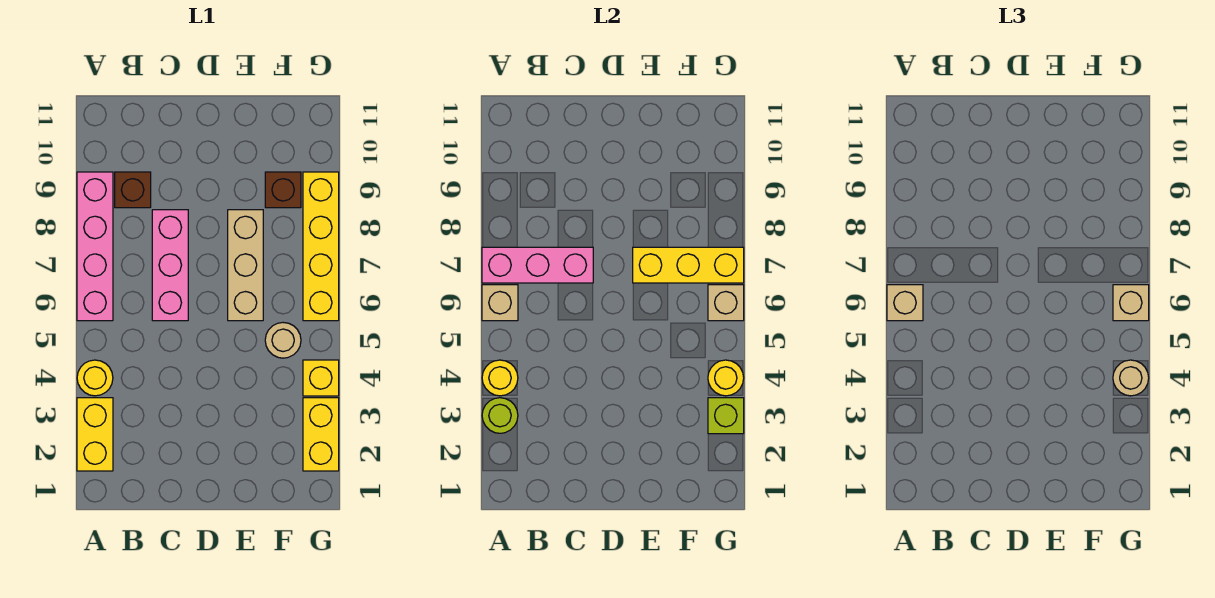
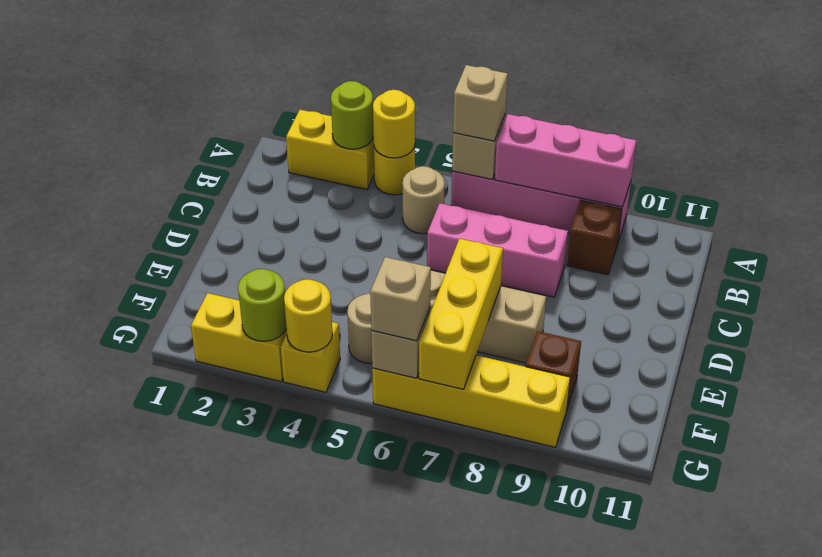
pink brick A7:C7 level 2 -> pink brick A7:A9 level 2
lime brick G3 level 2 -> lime round brick G3 level 2
tan round brick G4 level 3 -> tan round brick B5 level 1

